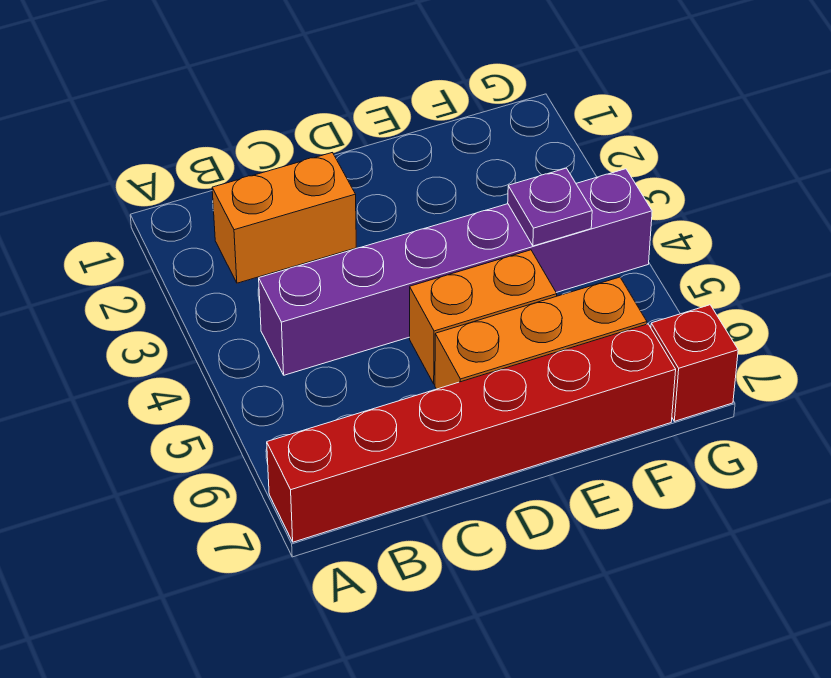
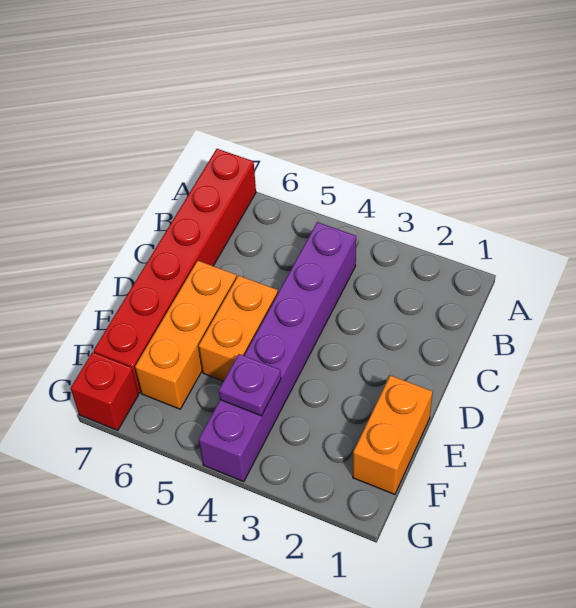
orange brick B2:C2 level 1 -> orange brick E1:F1 level 1

